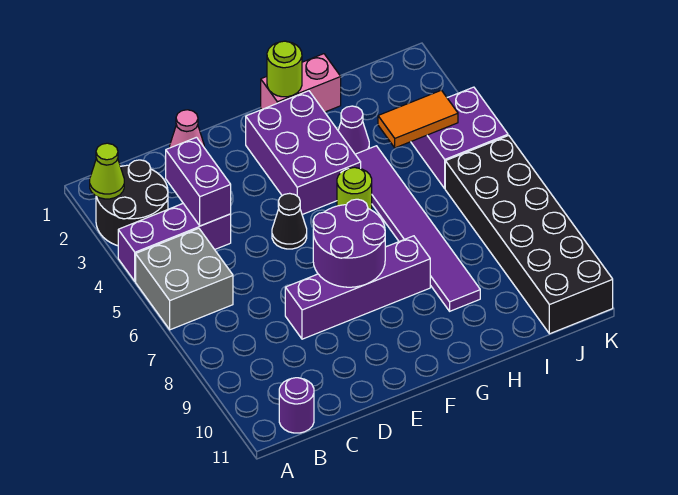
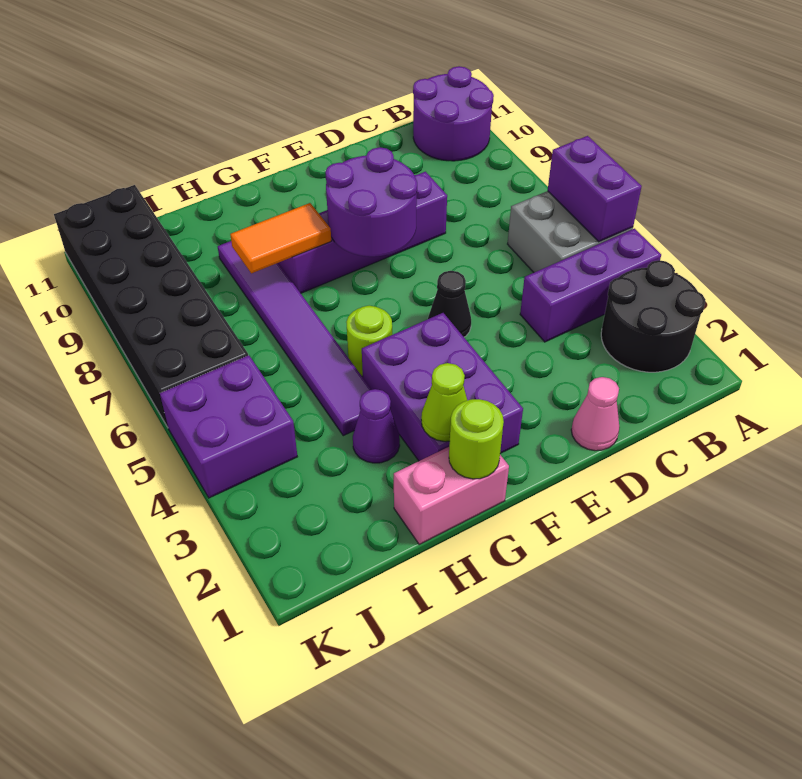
lime cone A2 level 2 -> lime cone G2 level 2
purple round brick B11 level 1 -> purple round brick A10:B11 level 1
purple brick C3:C4 level 2 -> purple brick A5:A6 level 2
orange tile I4:J4 level 2 -> orange tile G8:H8 level 2

